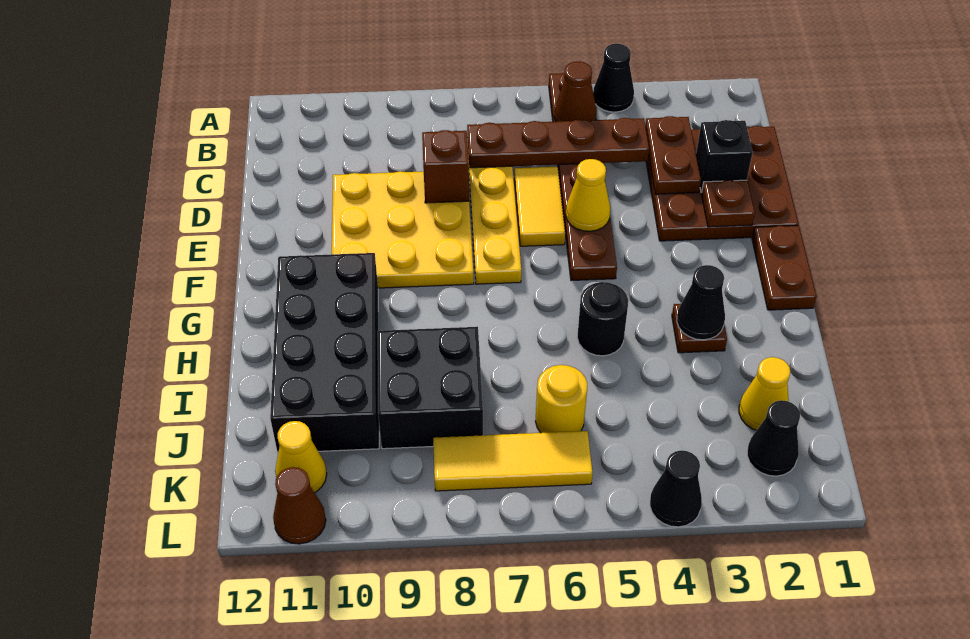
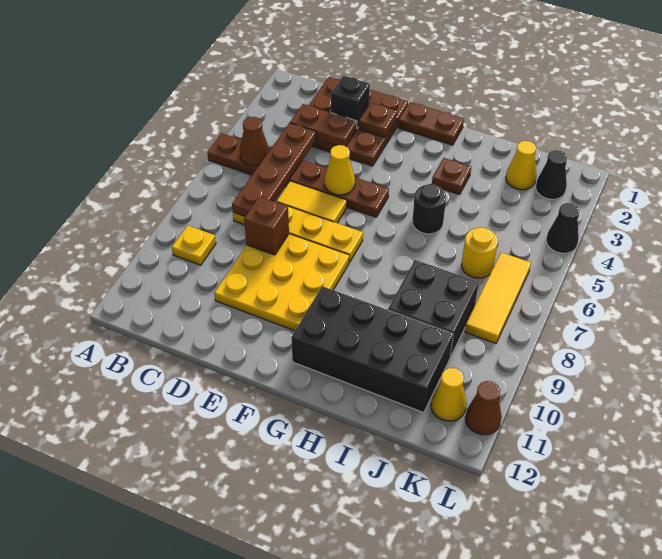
black cone A4 level 1 -> none
none -> yellow plate B9 level 1
black cone H3 level 2 -> none

